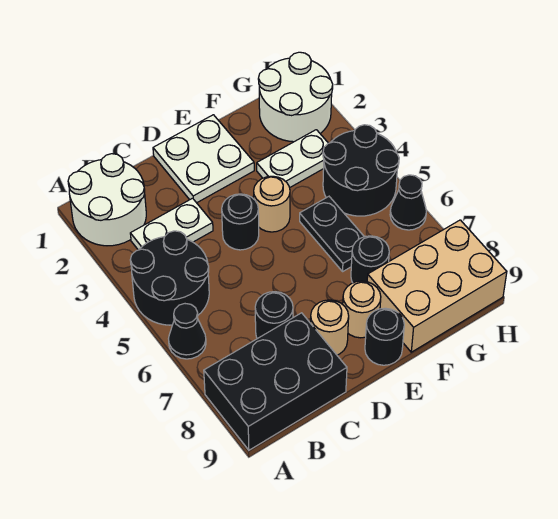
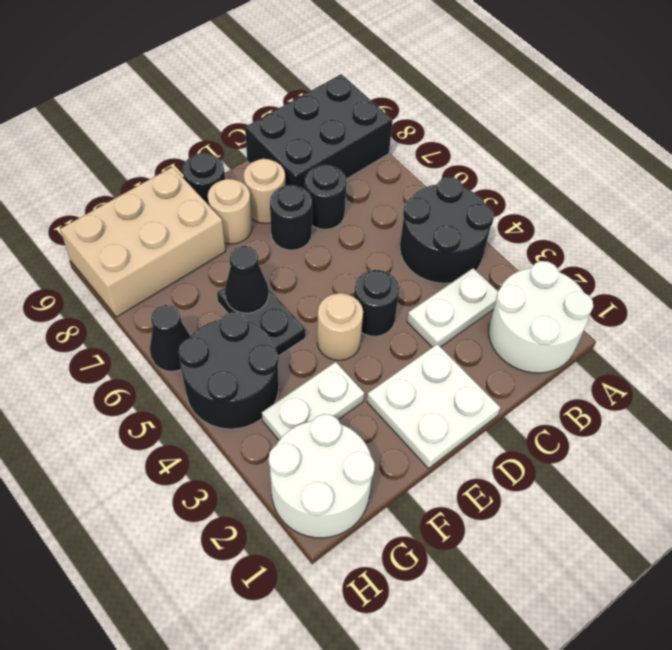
black cone A6 level 1 -> black cone F6 level 2
black round brick F7 level 1 -> black round brick D7 level 1

